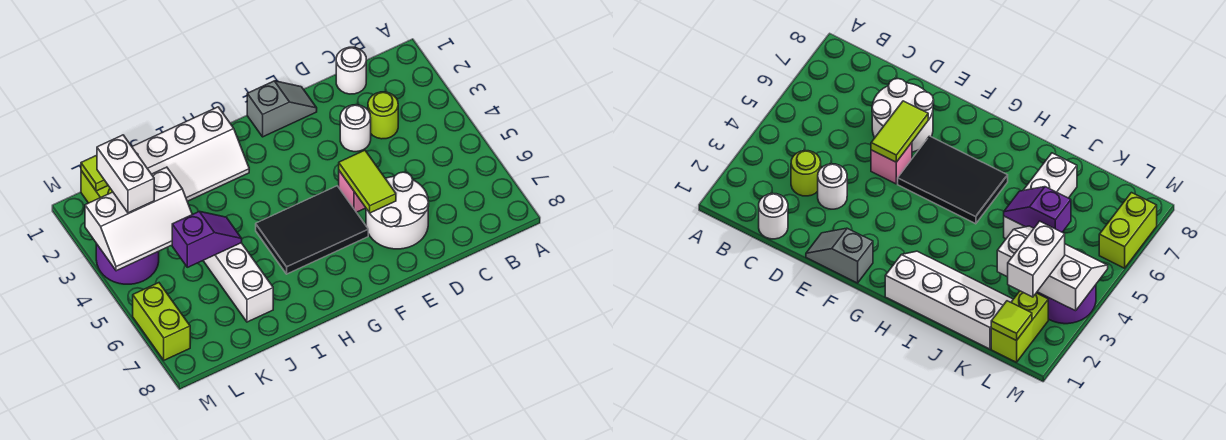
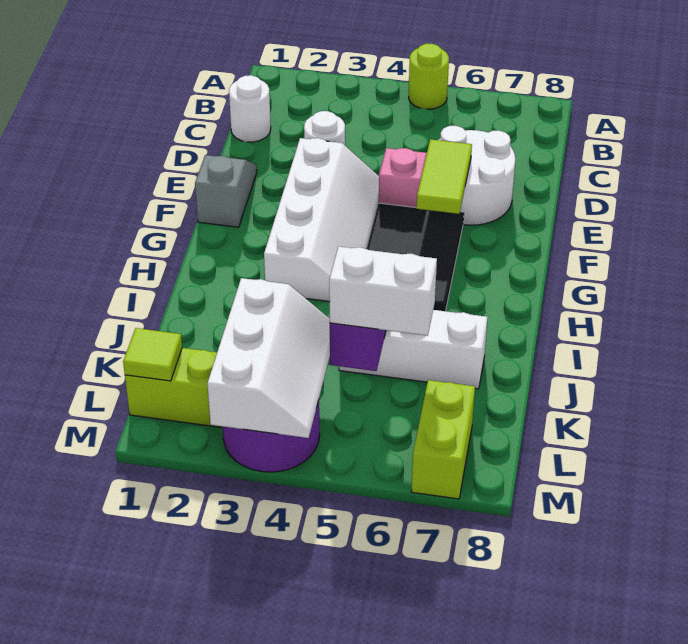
lime round brick C3 level 1 -> lime round brick A5 level 1
lime tile E5:E6 level 2 -> lime tile E6:F6 level 2
white slope H1:K2 level 1 top 1 -> white slope E3:H4 level 1 top 3
white brick L2:L3 level 3 -> white brick K5:K6 level 3
lime brick M6:M7 level 1 -> lime brick L7:M7 level 1

